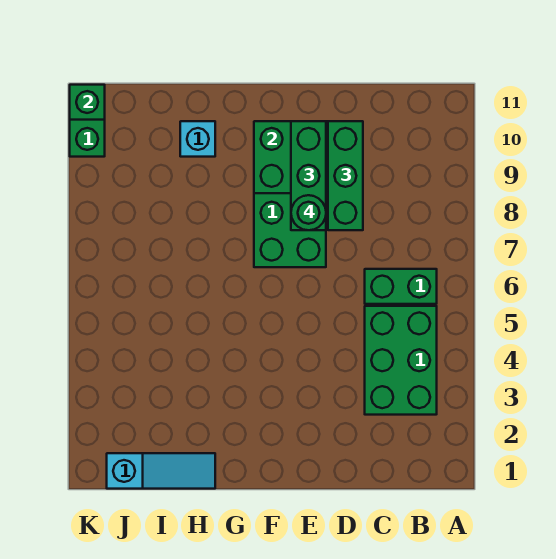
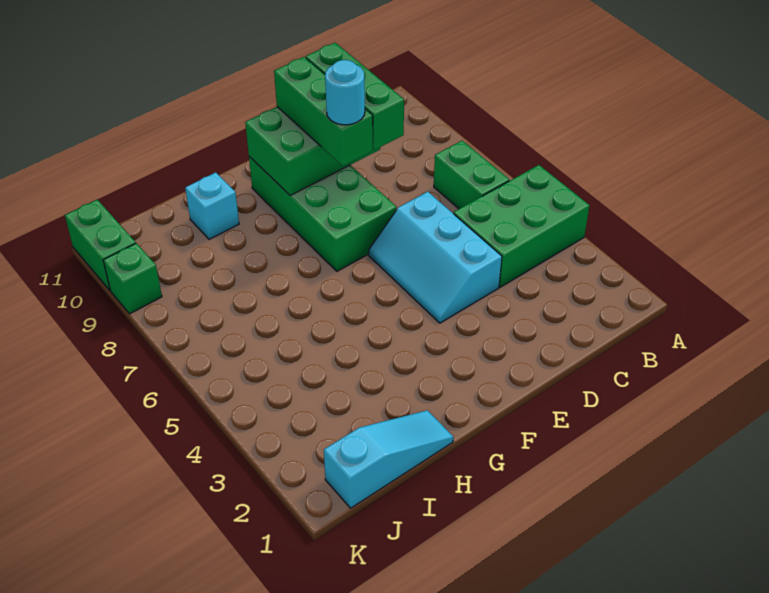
green brick B3:C5 level 1 -> green brick A4:C5 level 1
green brick B6:C6 level 1 -> green brick B6:B7 level 1
none -> cyan slope D4:E6 level 1 top D
green round brick E8 level 4 -> cyan round brick E8 level 4
green brick K11 level 2 -> green brick K9 level 1

